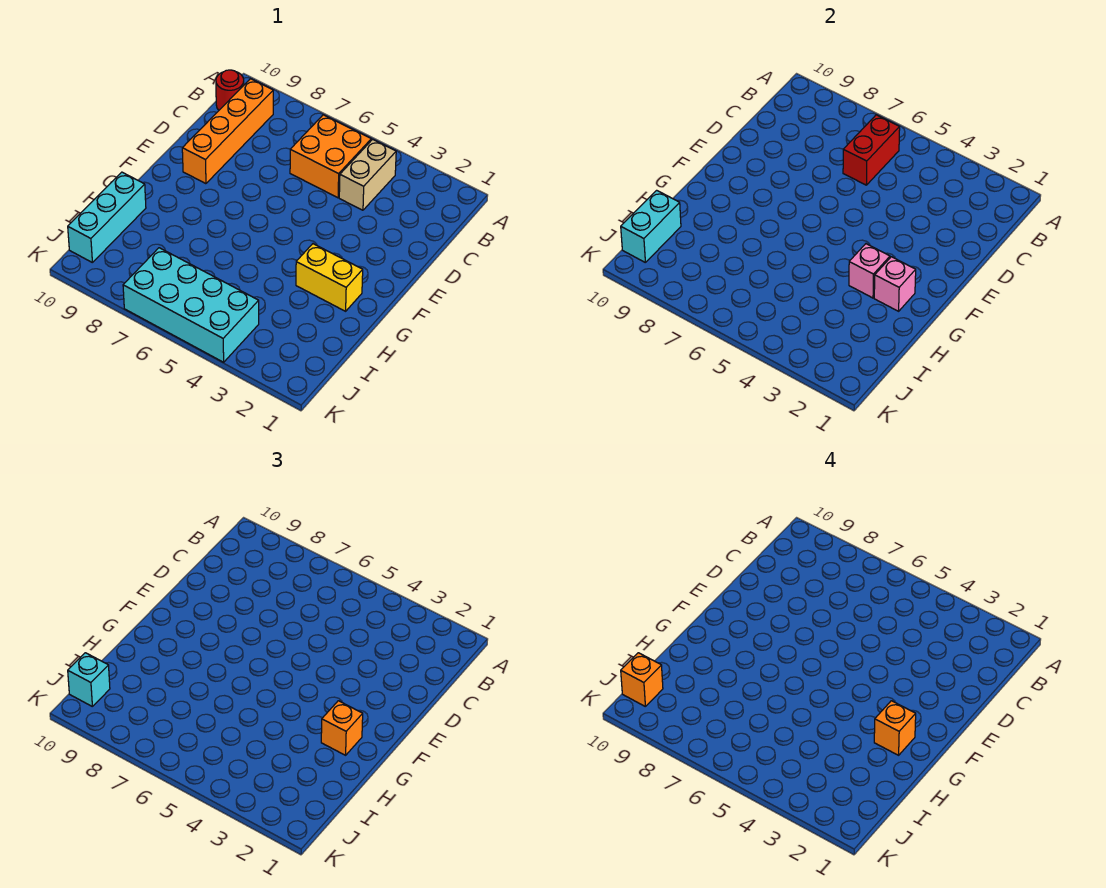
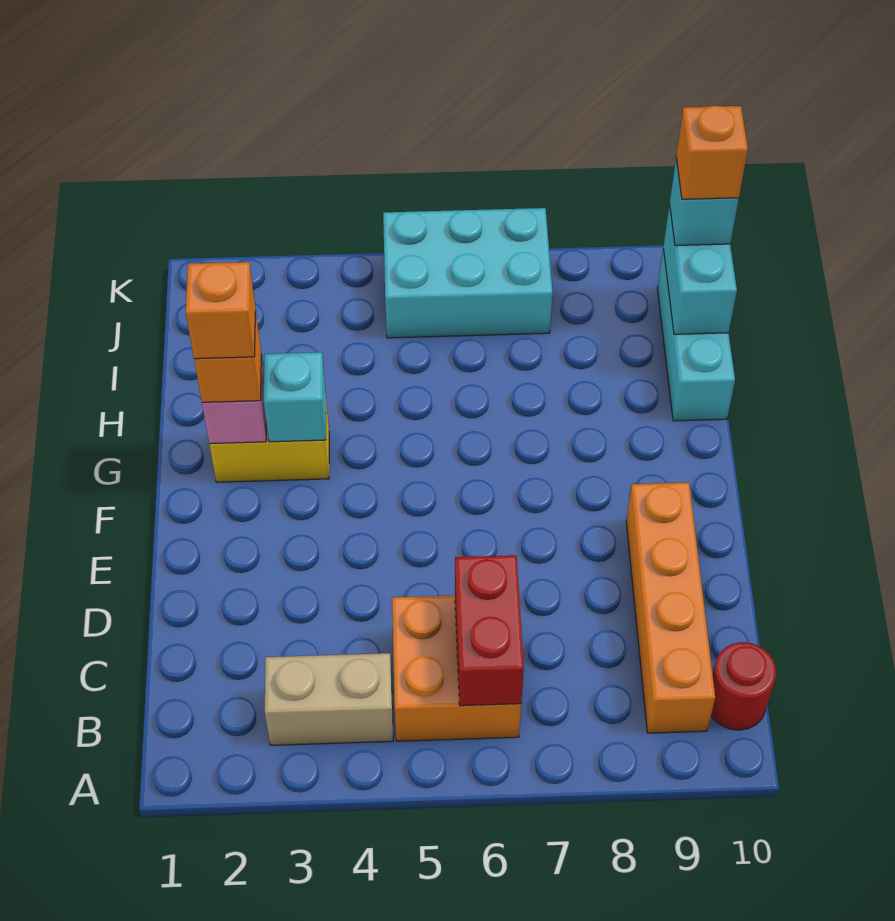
tan brick B4:C4 level 1 -> tan brick B3:B4 level 1
pink brick G3 level 2 -> cyan brick G3 level 2
cyan brick J4:K7 level 1 -> cyan brick J5:K7 level 1

